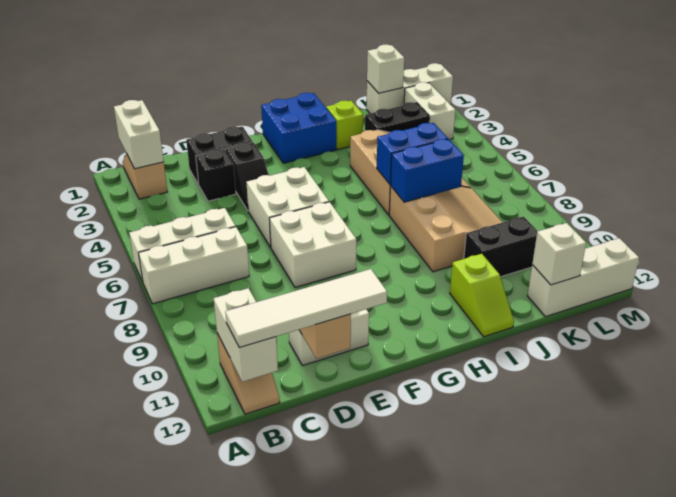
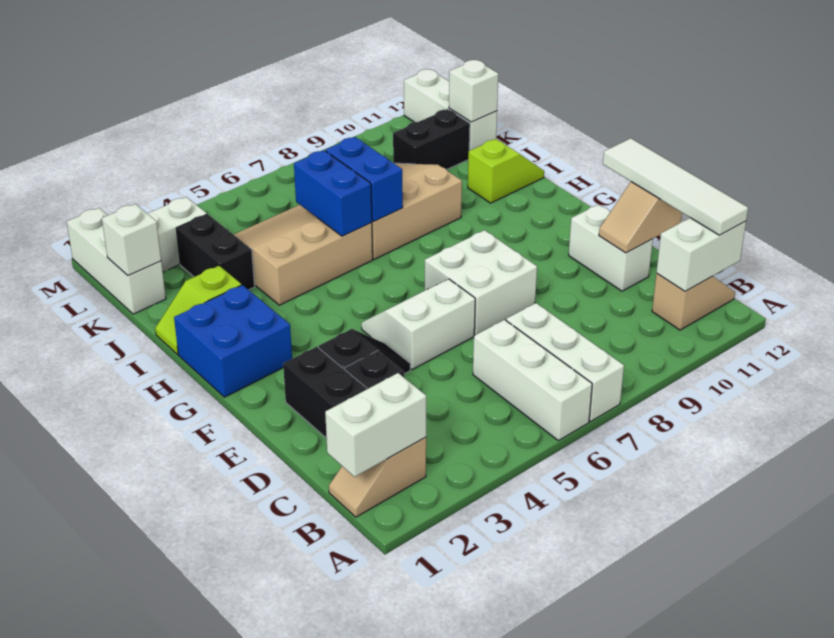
white brick E5:F6 level 1 -> white slope E5:F6 level 1 top E
black brick J10:K10 level 1 -> black brick K10:K11 level 1

